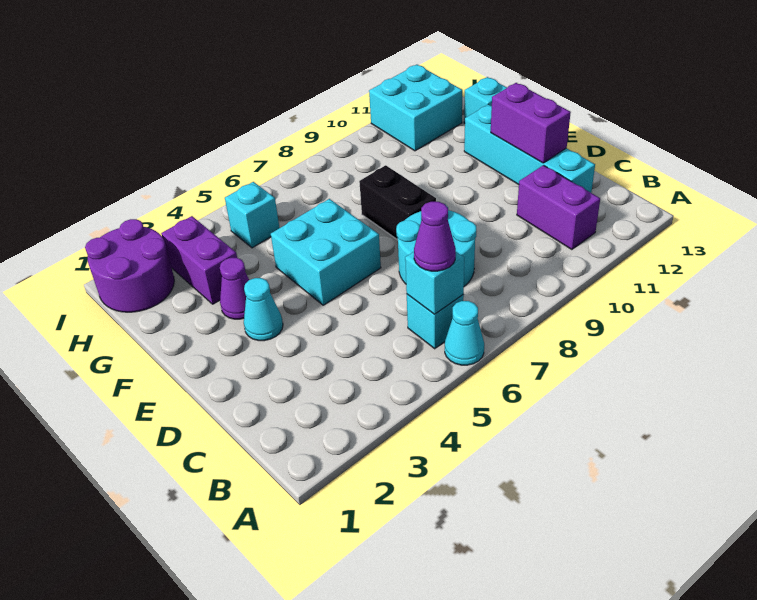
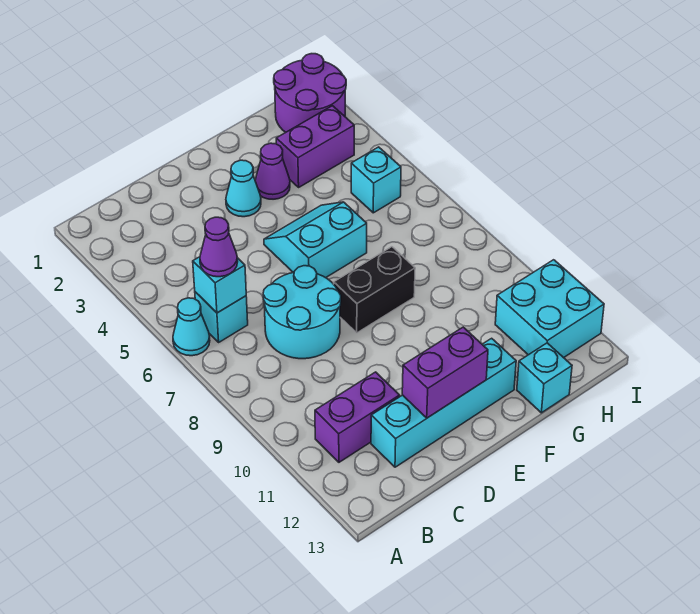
cyan brick E5:F6 level 1 -> cyan slope E5:F6 level 1 top 6

